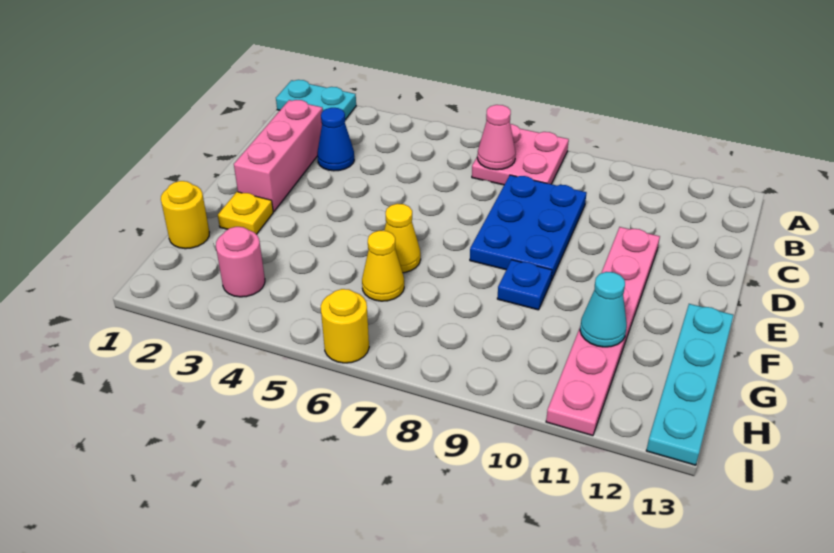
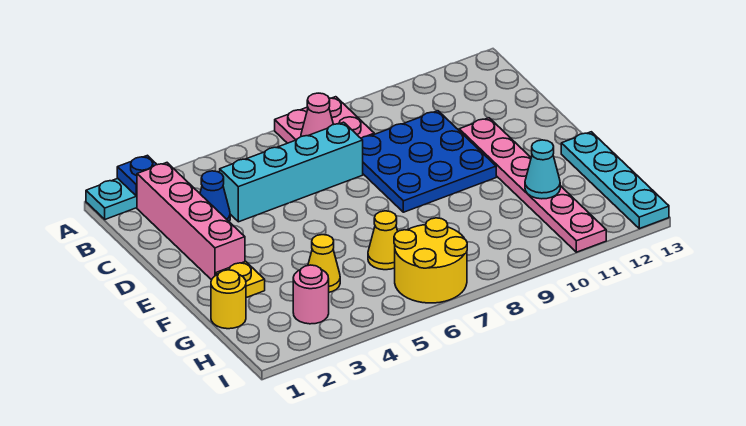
pink brick C2:E2 level 1 -> pink brick B2:E2 level 1
none -> cyan brick C4:C7 level 1
blue plate C8:E9 level 1 -> blue plate C8:E10 level 1
yellow cone F6 level 1 -> yellow cone G4 level 1
blue plate F9 level 1 -> blue plate A2 level 2
yellow round brick I6 level 1 -> yellow round brick H6:I7 level 1

